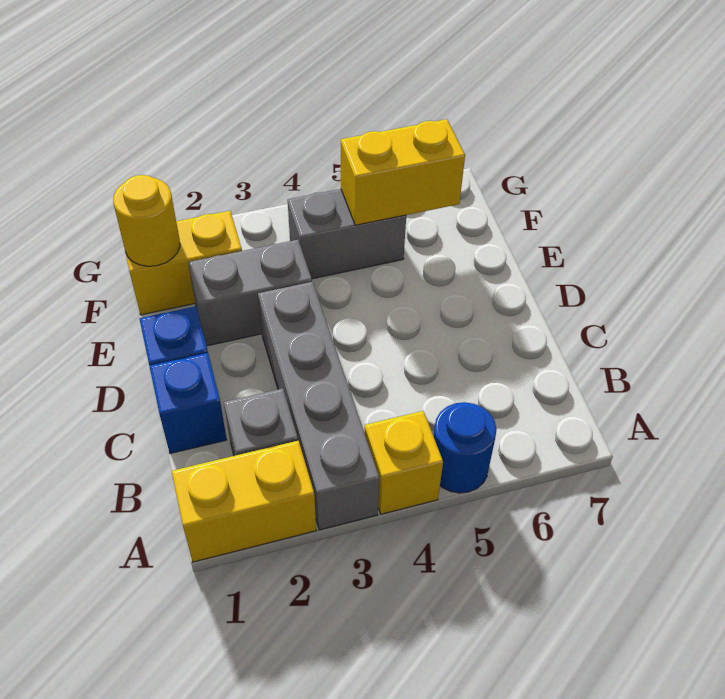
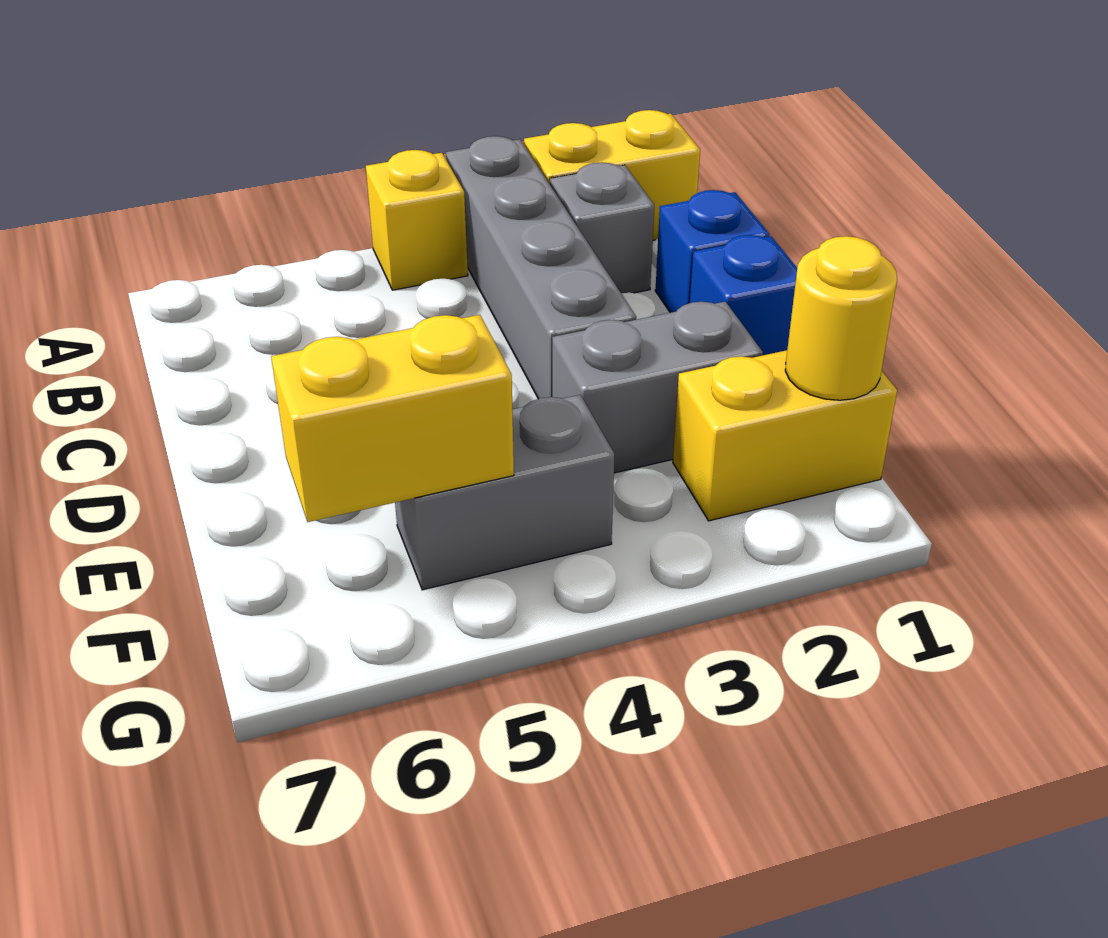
blue round brick A5 level 1 -> none

